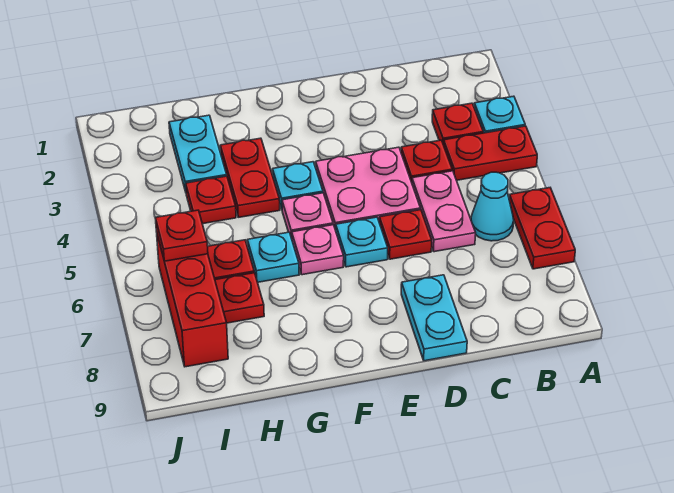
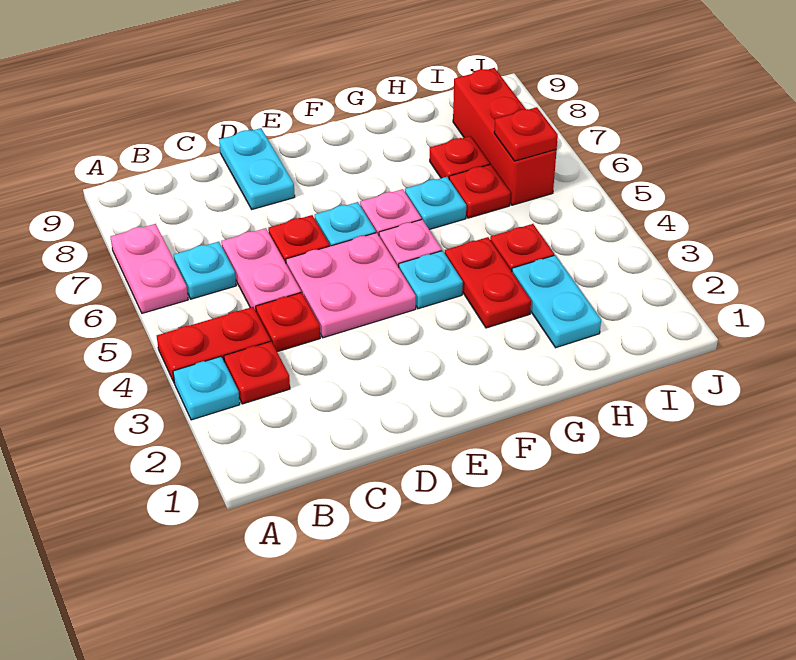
red plate A6:A7 level 1 -> pink plate A6:A7 level 1
cyan cone B6 level 1 -> cyan plate B6 level 1

